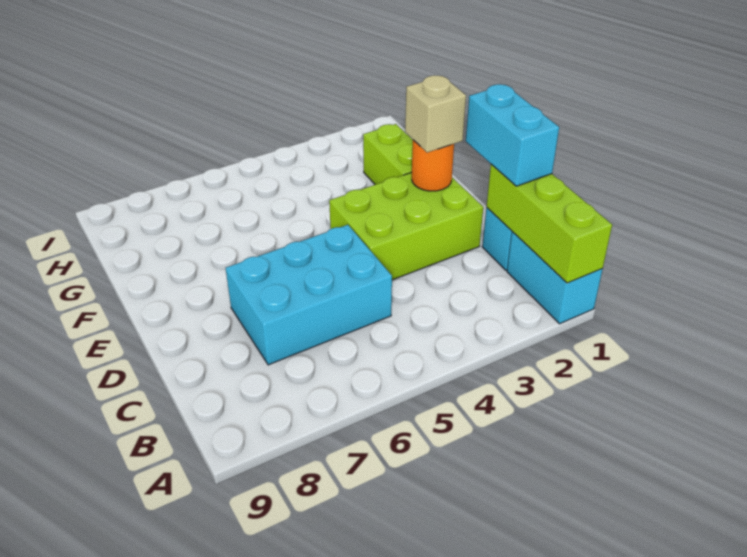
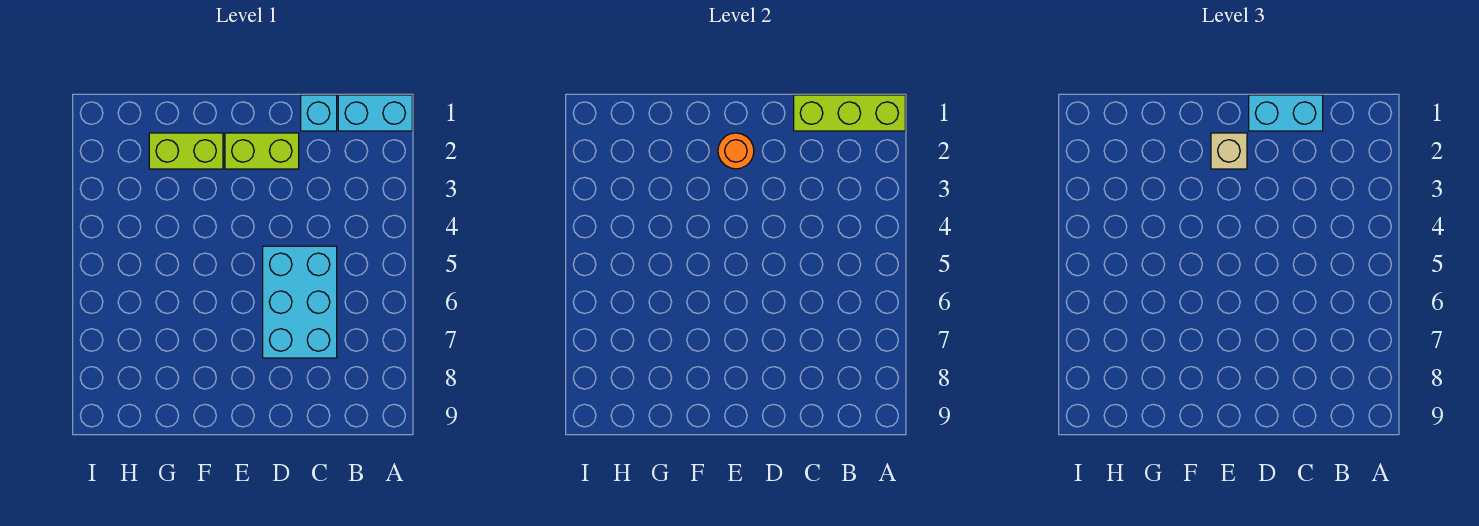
lime brick D2:E4 level 1 -> lime brick D2:E2 level 1

